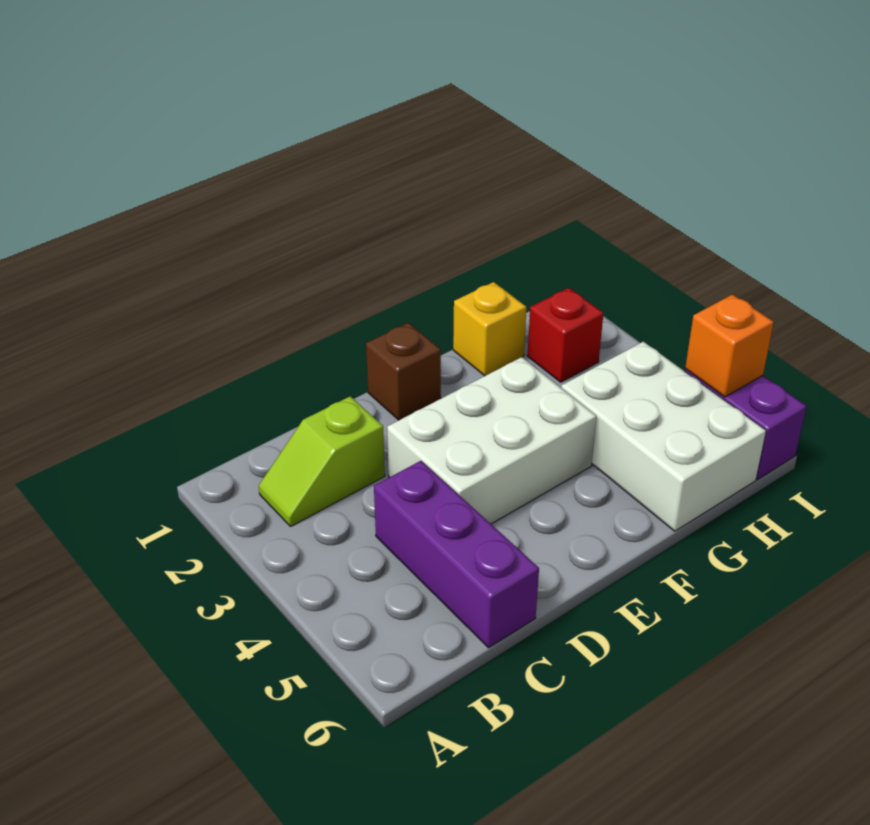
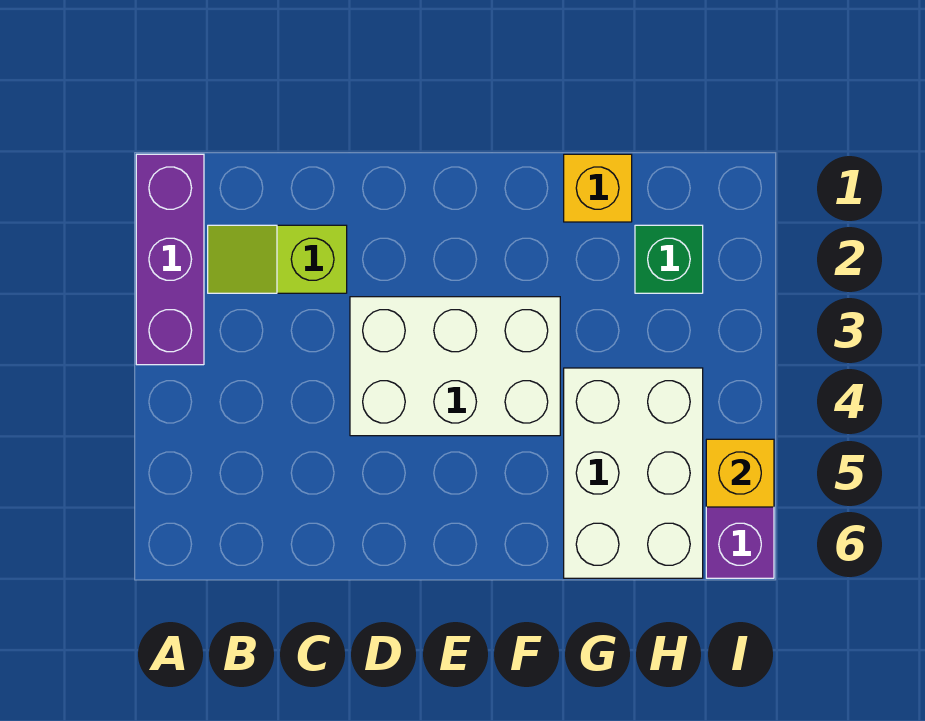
purple brick C4:C6 level 1 -> purple brick A1:A3 level 1
brown brick E1 level 1 -> none
red brick H2 level 1 -> green brick H2 level 1
orange brick I5 level 2 -> yellow brick I5 level 2

